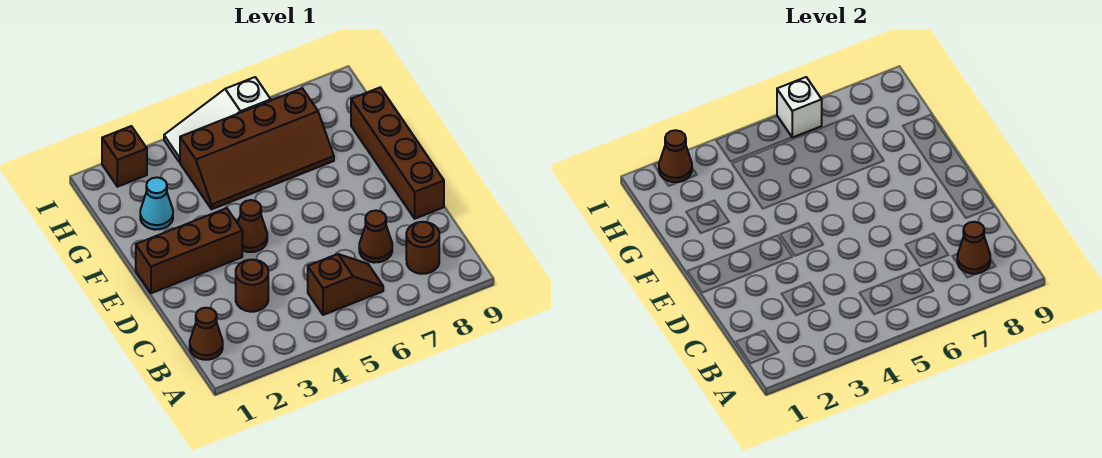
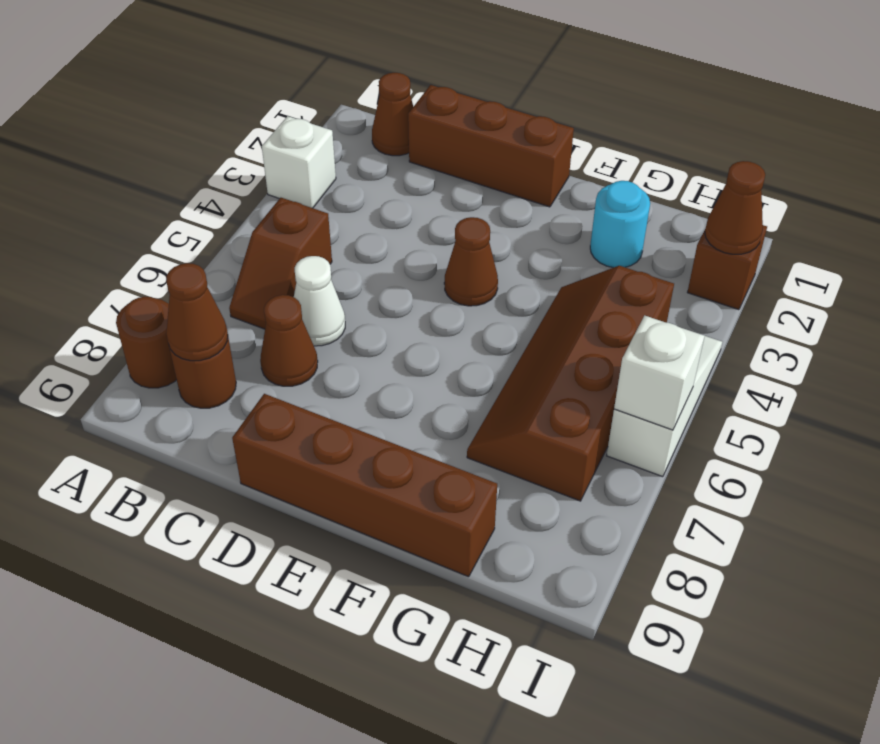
none -> white brick A3 level 1
brown round brick C3 level 1 -> brown round brick A8 level 1
none -> white cone C6 level 1
brown brick E1:E3 level 1 -> brown brick C1:E1 level 1
cyan cone G2 level 1 -> cyan round brick G2 level 1

